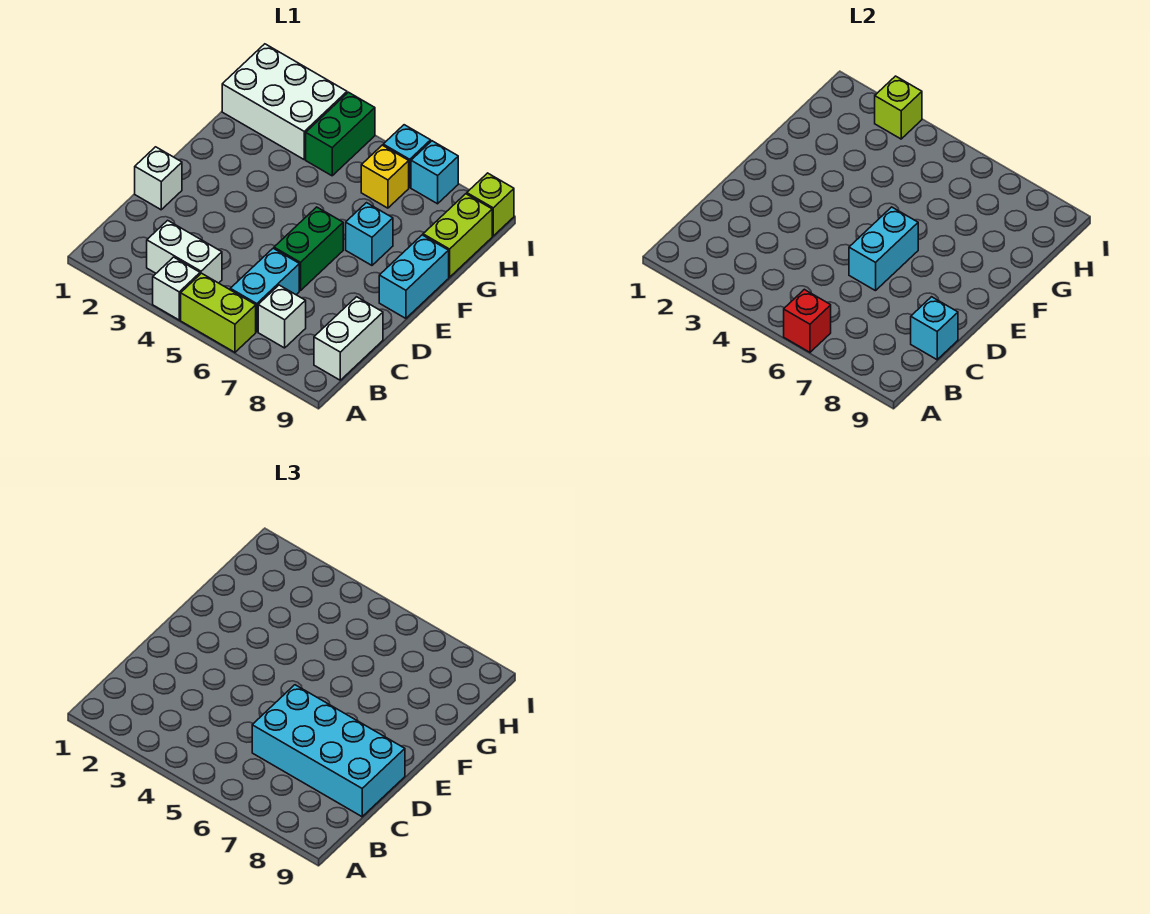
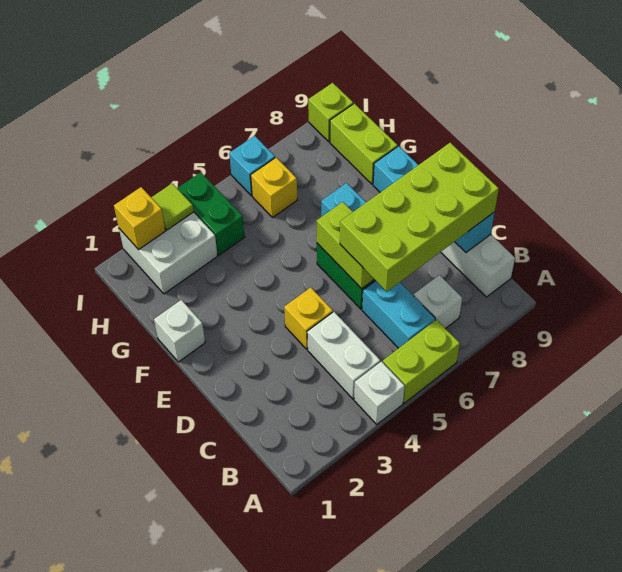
red brick A6 level 2 -> none
white brick B3:B4 level 1 -> white brick B4:C4 level 1
cyan brick C6:D9 level 3 -> lime brick C6:D9 level 3
white brick D1 level 1 -> white brick F1 level 1
none -> yellow brick D4 level 1
cyan brick D6:E6 level 2 -> lime brick D6:E6 level 2
white brick H1:I3 level 1 -> white brick H2:I3 level 1
none -> yellow brick I2 level 2
lime brick I3 level 2 -> lime tile I3 level 2
cyan brick I7 level 1 -> none

